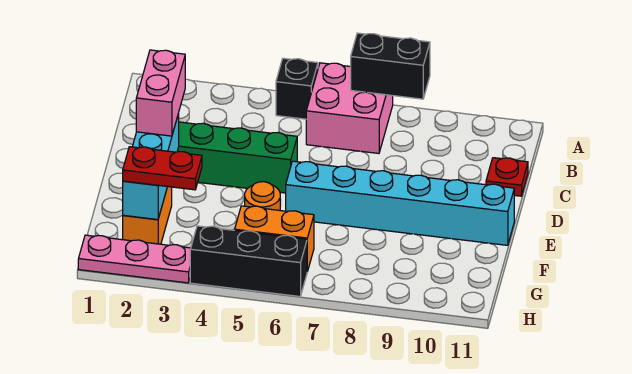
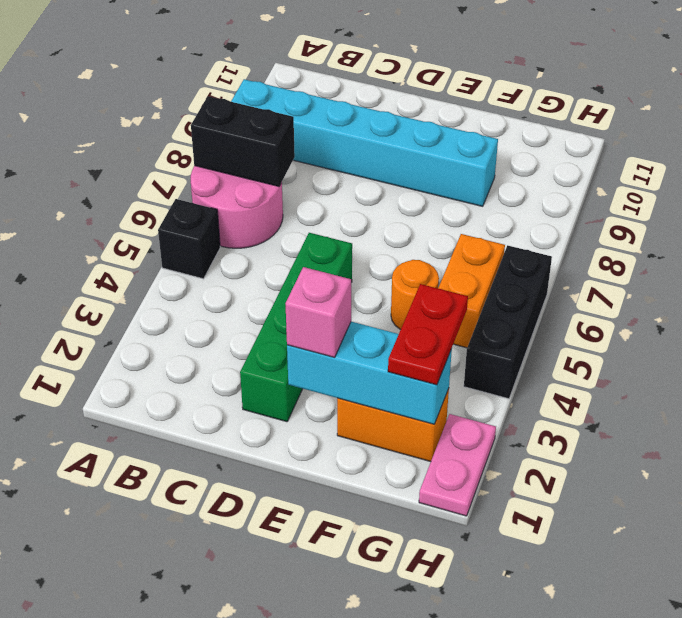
pink brick A6:B7 level 1 -> pink round brick A6:B7 level 1
black brick A7:A8 level 2 -> black brick A7:B7 level 2
red plate C11 level 1 -> none
pink brick D2:E2 level 3 -> pink brick E2 level 3
cyan brick E6:E11 level 1 -> cyan brick A9:F9 level 1
pink plate H1:H3 level 1 -> pink plate H1:H2 level 1

